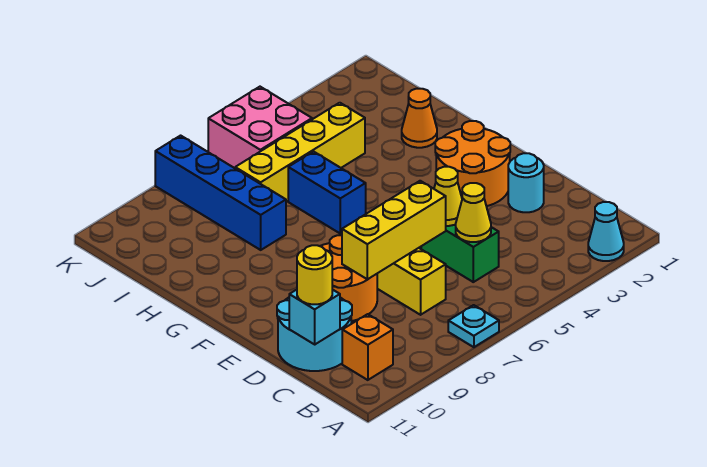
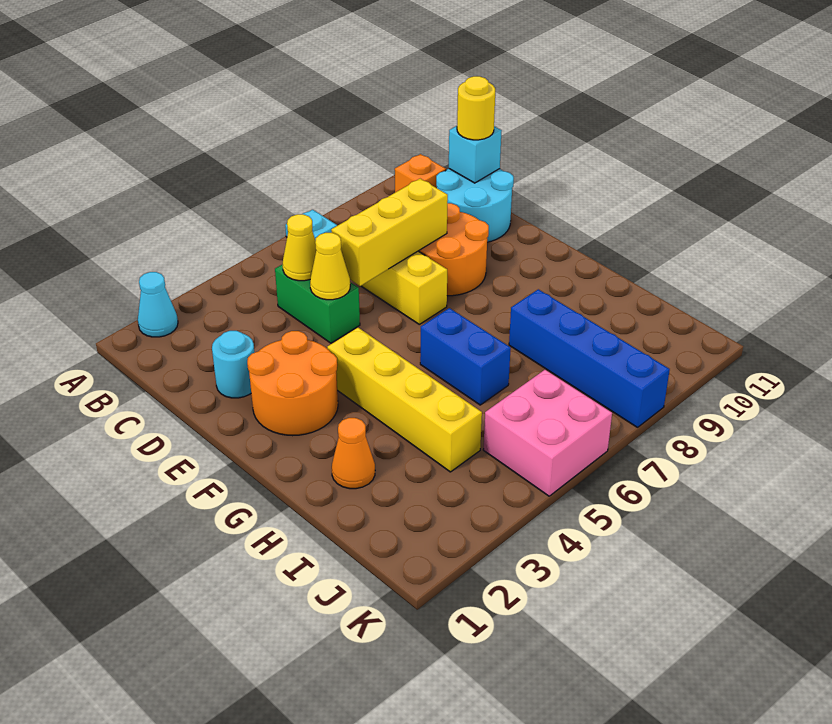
yellow brick I4:I7 level 1 -> yellow brick F4:I4 level 1

